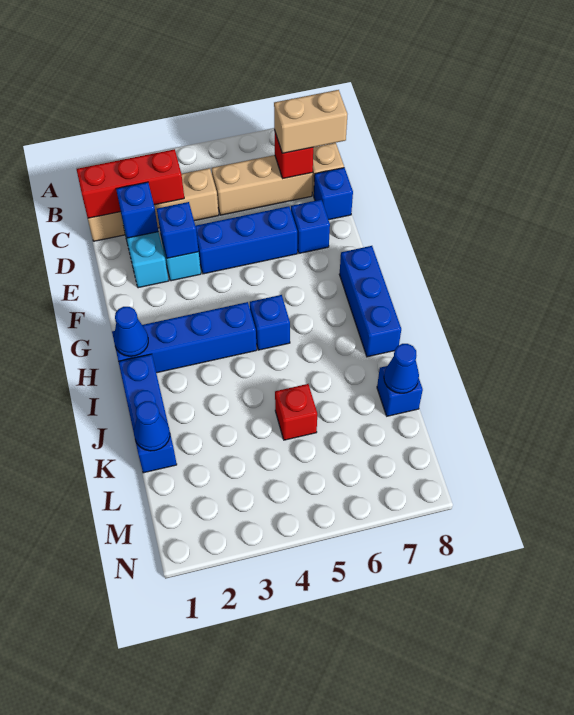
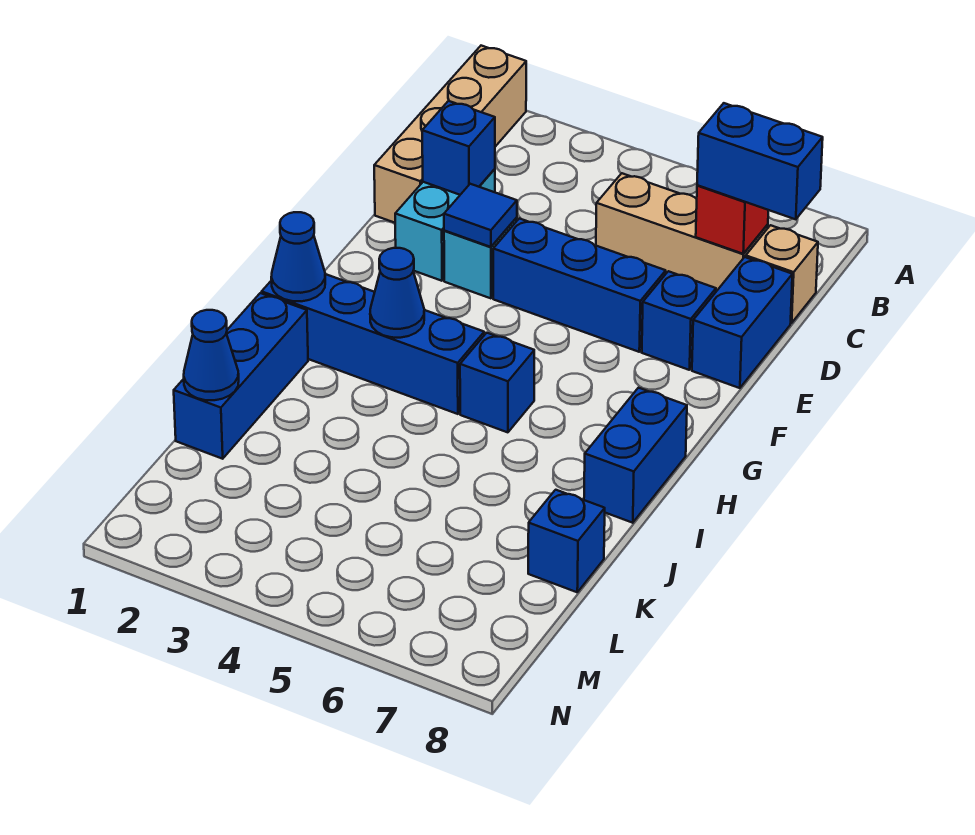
tan brick C1:C4 level 1 -> tan brick A1:D1 level 1
red brick C1:C3 level 2 -> none
tan brick C7:C8 level 3 -> blue brick C7:C8 level 3
blue brick D8 level 1 -> blue brick D8:E8 level 1
blue brick E3 level 2 -> blue tile E3 level 2
blue brick G8:I8 level 1 -> blue brick H8:I8 level 1
red brick K5 level 1 -> none
blue cone K8 level 2 -> blue cone H3 level 2

